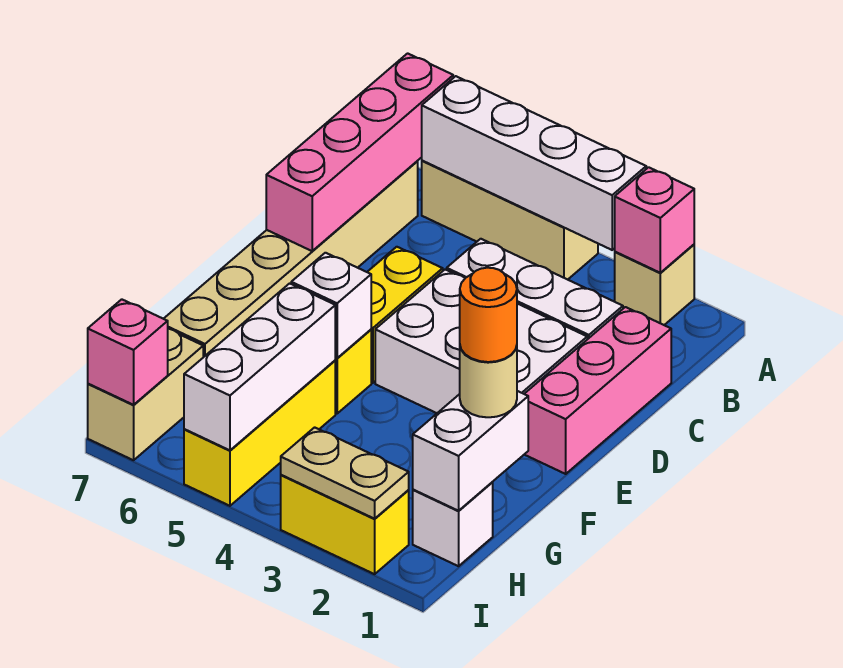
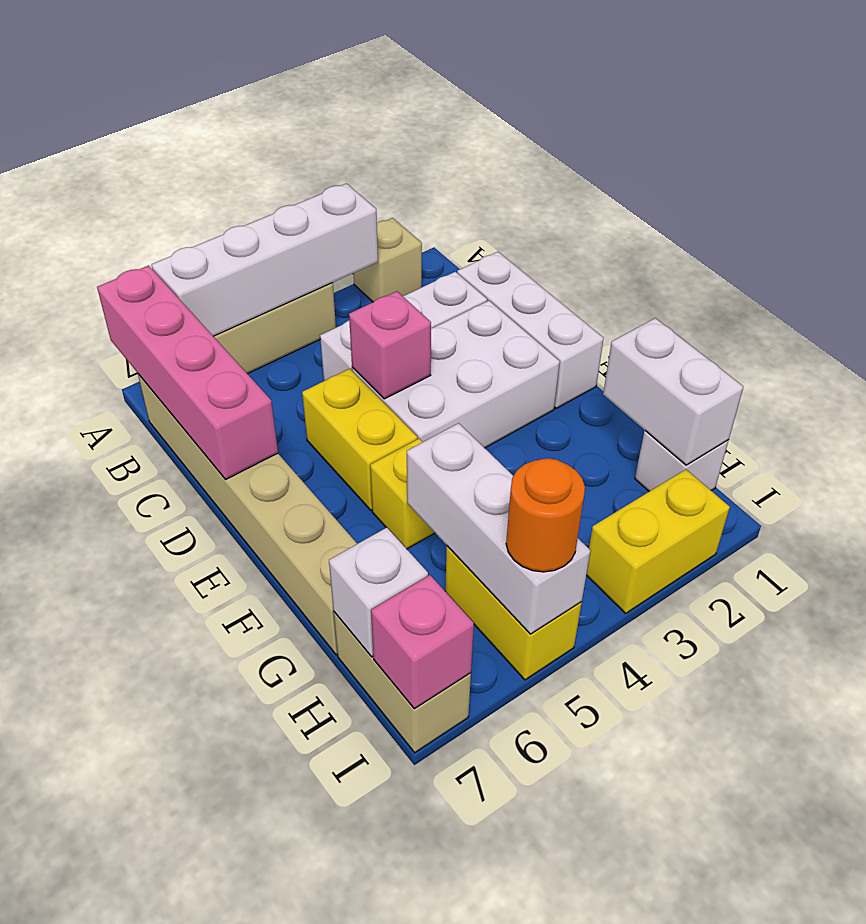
pink brick A2 level 2 -> pink brick D4 level 2
pink brick C1:E1 level 1 -> white brick C1:E1 level 1
white brick F5 level 2 -> white brick H7 level 2
tan round brick G1 level 3 -> none
orange round brick G1 level 4 -> orange round brick I5 level 3
yellow brick G5:I5 level 1 -> yellow brick H5:I5 level 1
tan plate I2:I3 level 2 -> none

